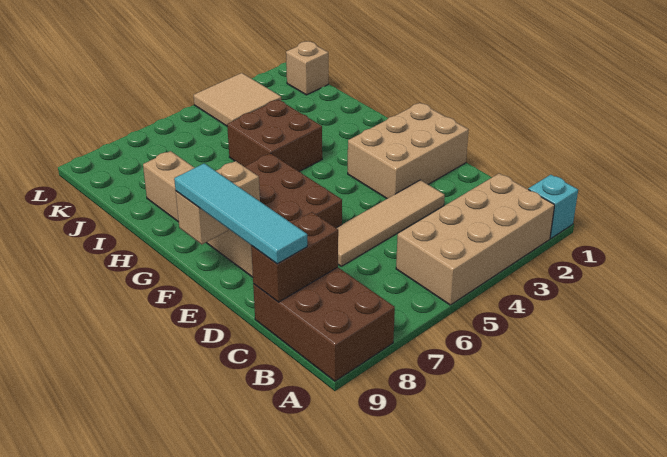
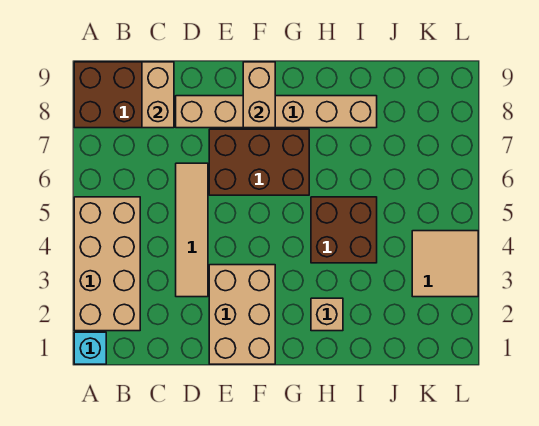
brown brick C8:C9 level 2 -> tan brick C8:C9 level 2
cyan tile C9:F9 level 3 -> none
tan brick K1 level 1 -> tan brick H2 level 1

